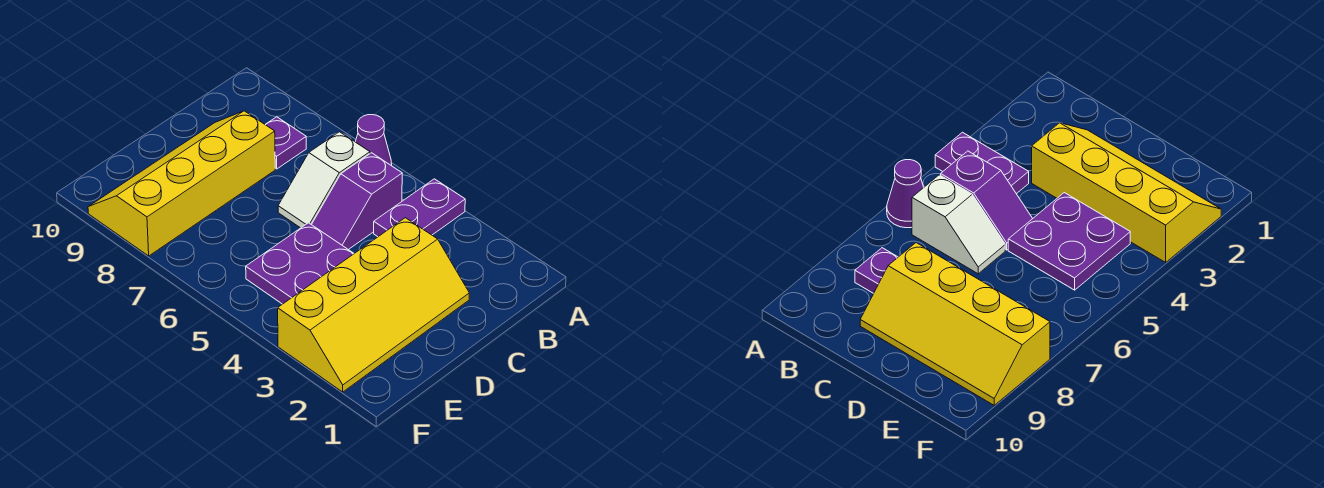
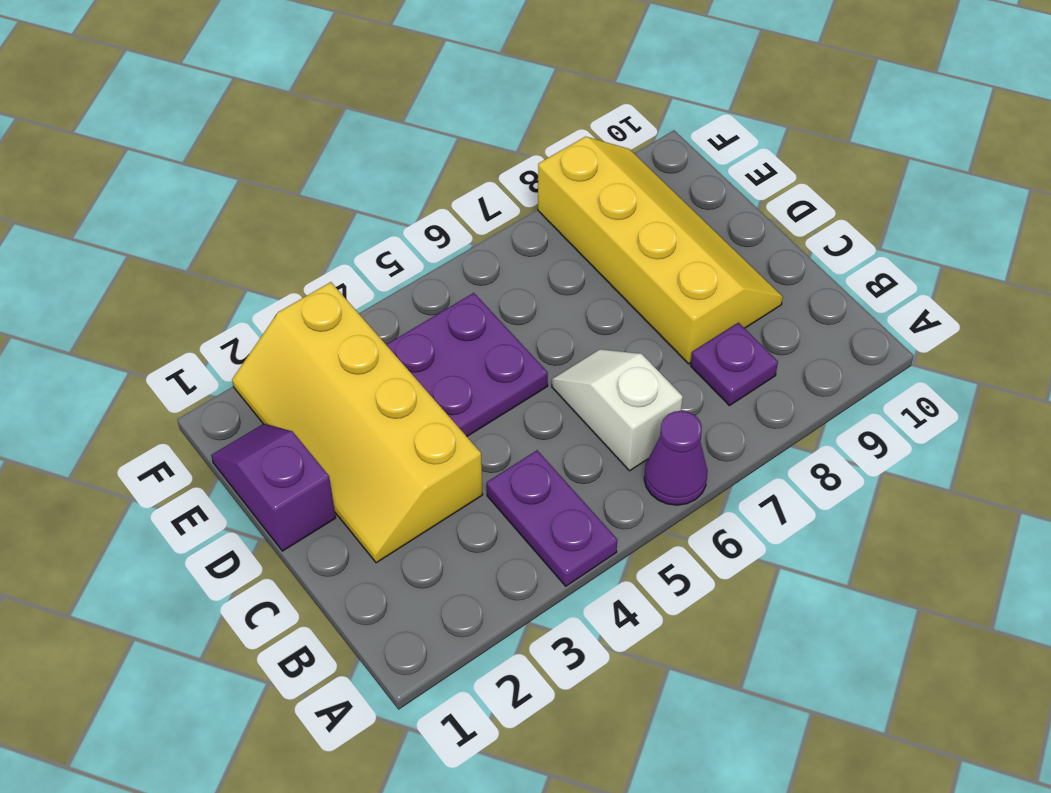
purple slope B5:C5 level 1 top B -> purple slope D1:E1 level 1 top D

